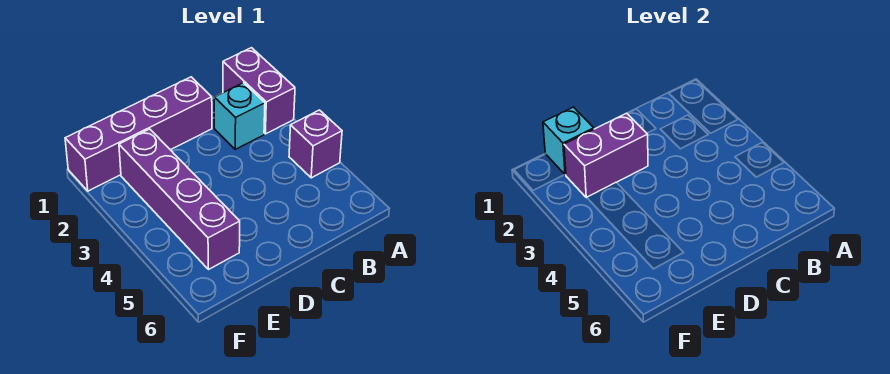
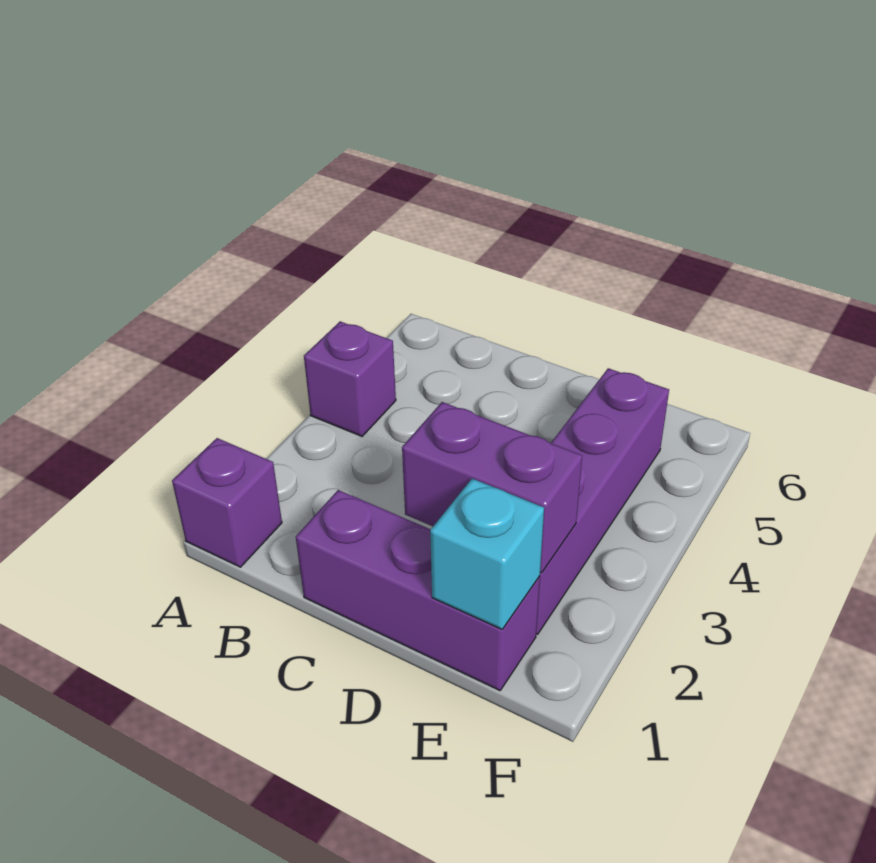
purple brick A1:A2 level 1 -> purple brick A1 level 1
cyan brick B2 level 1 -> none
purple brick C1:F1 level 1 -> purple brick C1:E1 level 1

